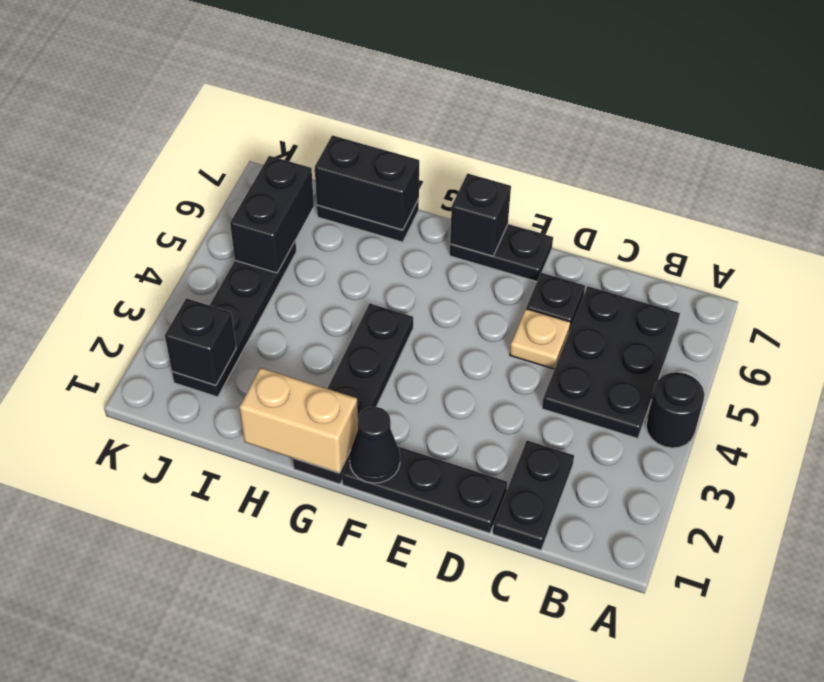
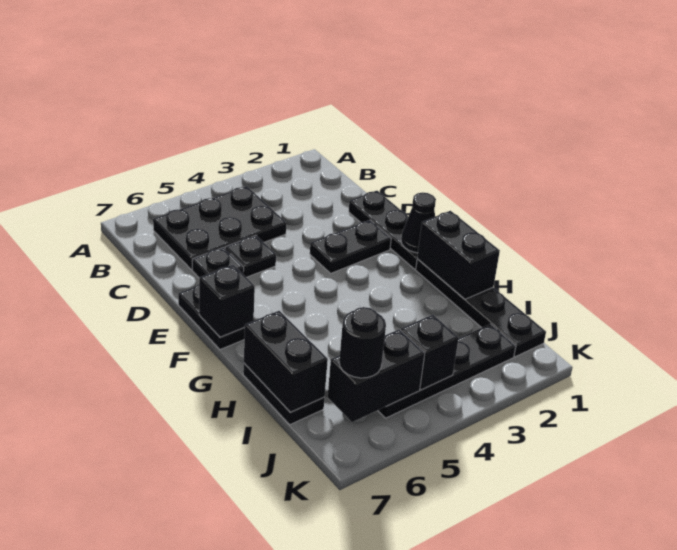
black round brick A4 level 1 -> black round brick J6 level 3
black plate C1:C2 level 1 -> black plate E2:E3 level 1
tan plate D5 level 1 -> black plate D5 level 1
black plate G1:G4 level 1 -> black plate G1:J1 level 1
tan brick G1:H1 level 2 -> black brick G1:H1 level 2
black brick J2 level 2 -> black brick J4 level 2

